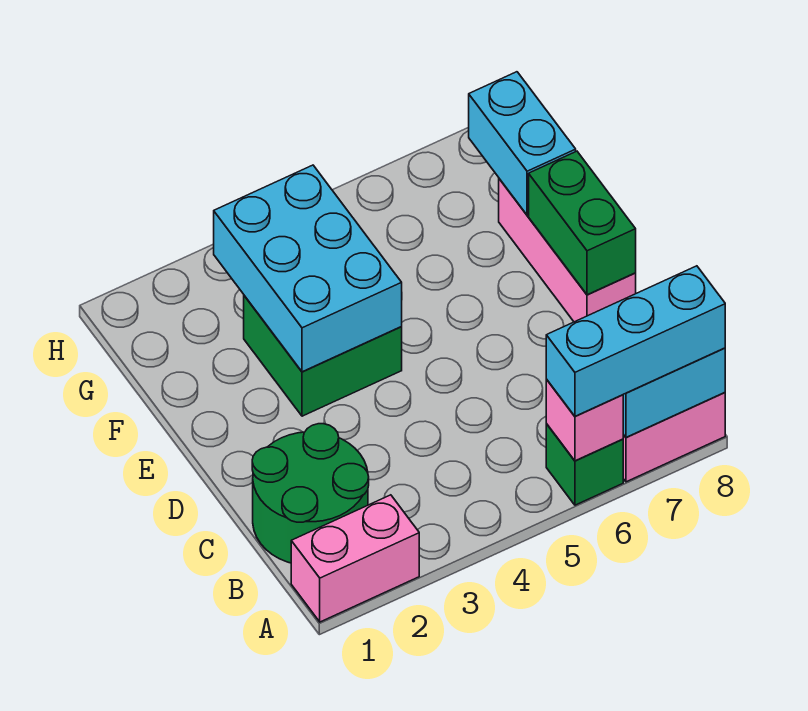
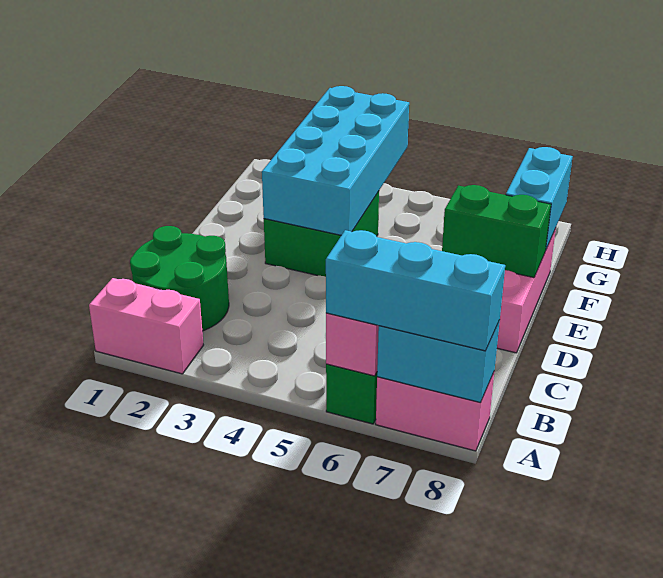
green brick D8:E8 level 2 -> green brick E7:E8 level 2
cyan brick E3:G4 level 2 -> cyan brick E3:H4 level 2

